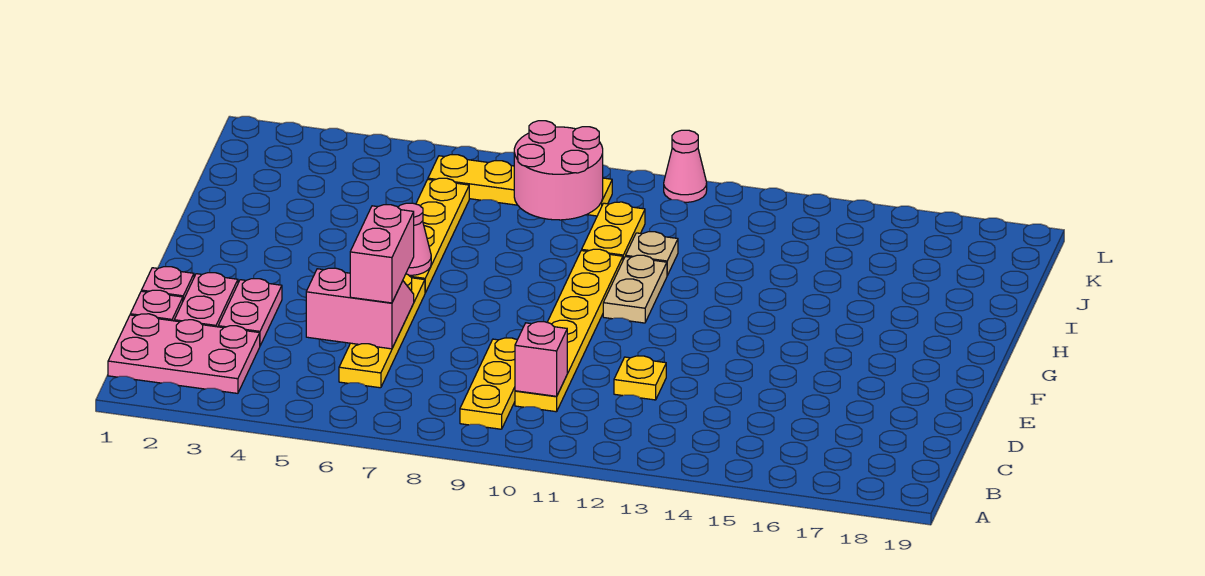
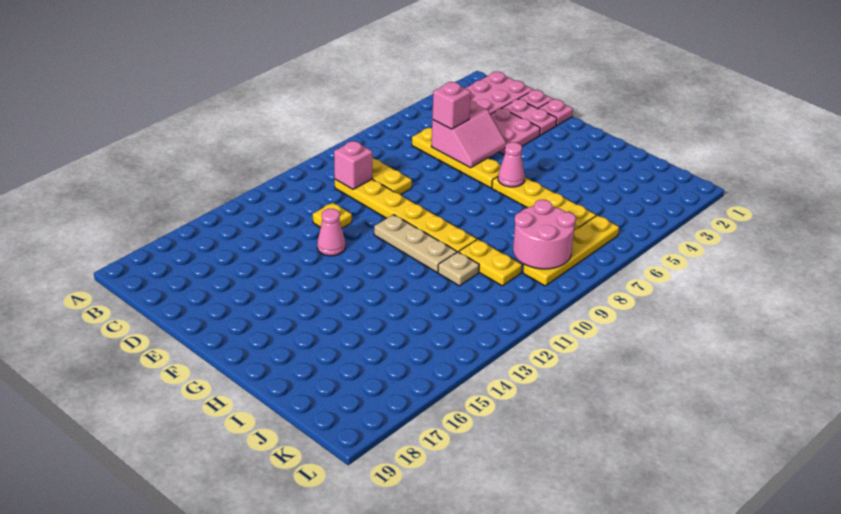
pink plate D3:E3 level 1 -> pink plate D3:E4 level 1
pink brick D6:E6 level 3 -> pink brick D6 level 3
tan plate G11:H11 level 1 -> tan plate F11:H11 level 1
pink cone L11 level 1 -> pink cone E13 level 1

